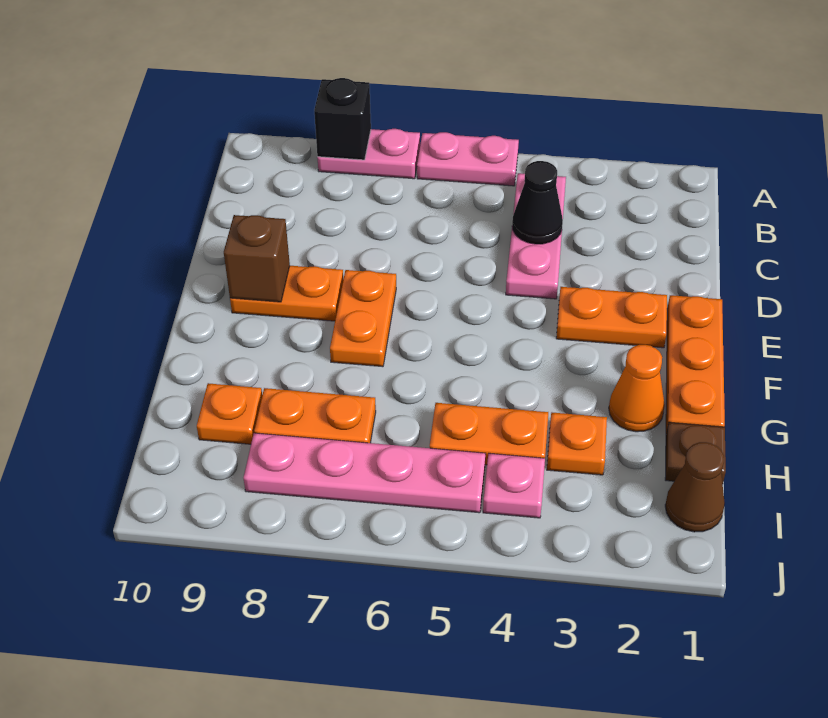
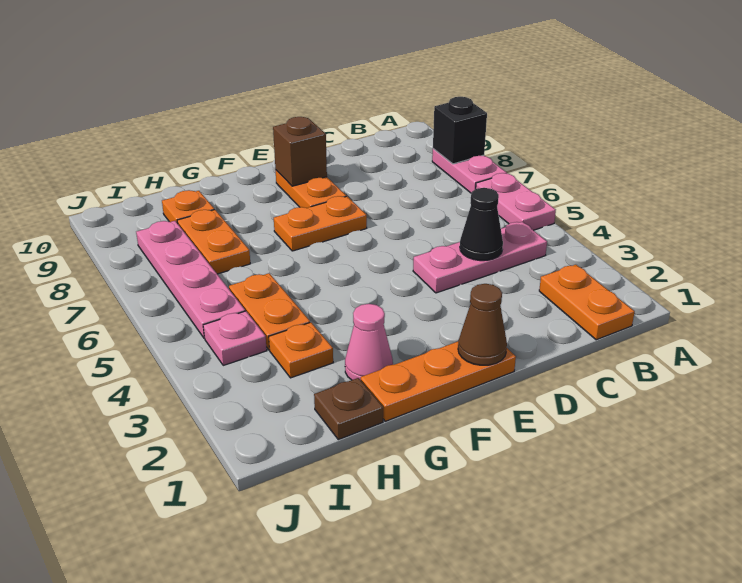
orange plate E2:E3 level 1 -> orange plate B1:B2 level 1
orange cone G2 level 1 -> pink cone G2 level 1
brown cone I1 level 1 -> brown cone E1 level 2

